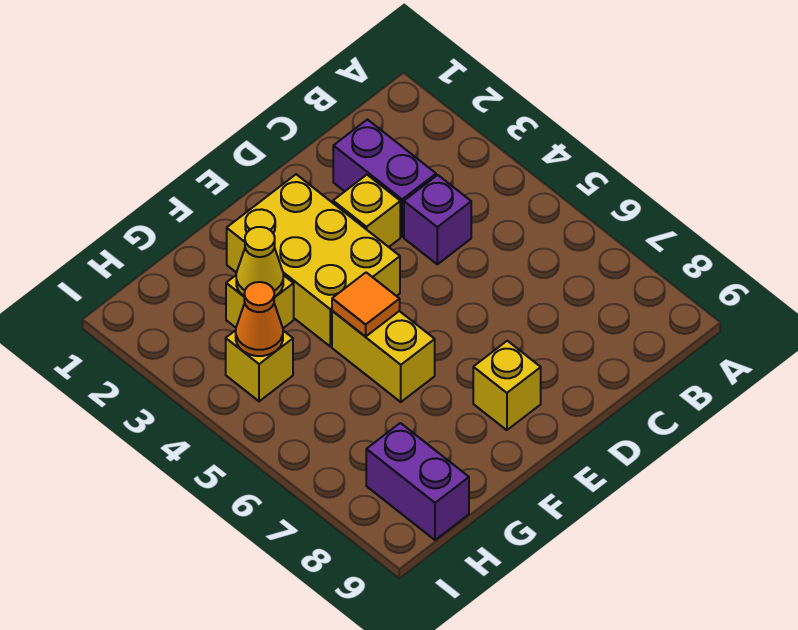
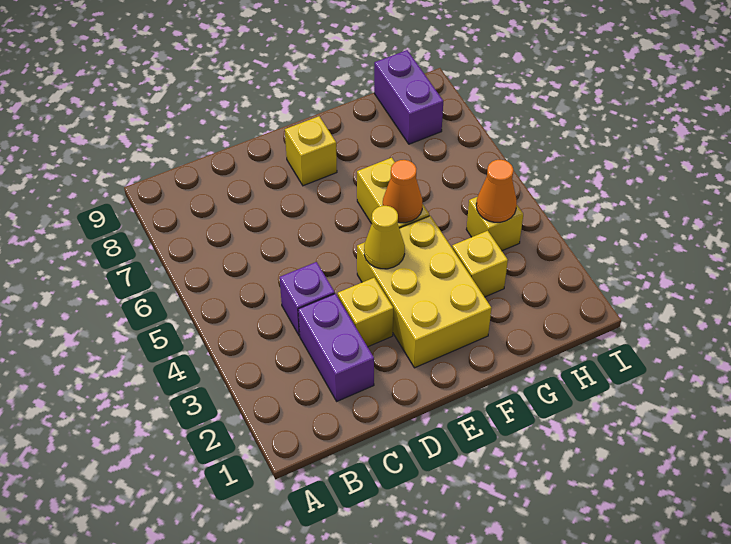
orange tile F5 level 2 -> orange cone F5 level 2
yellow cone G3 level 2 -> yellow cone E4 level 2

